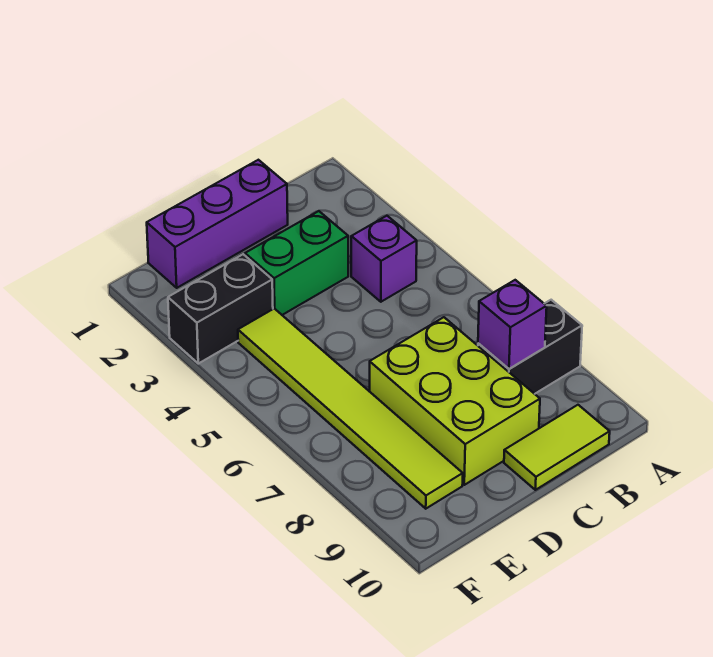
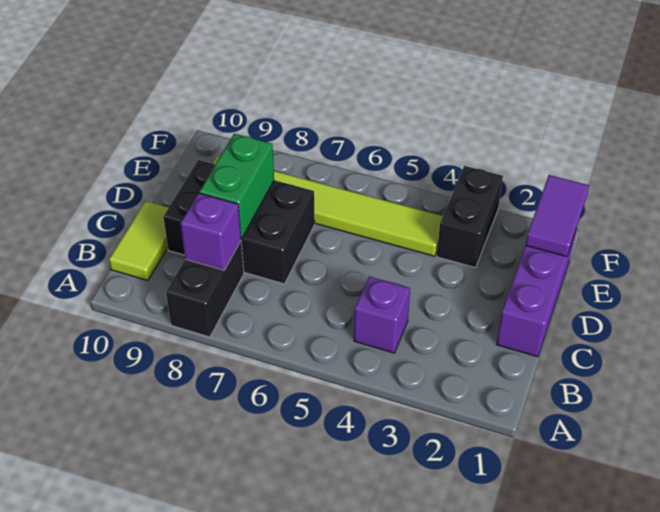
green brick C3:D3 level 1 -> green brick C8:D8 level 2
lime brick C7:D9 level 1 -> black brick C7:D9 level 1
none -> purple tile E1:F1 level 2

